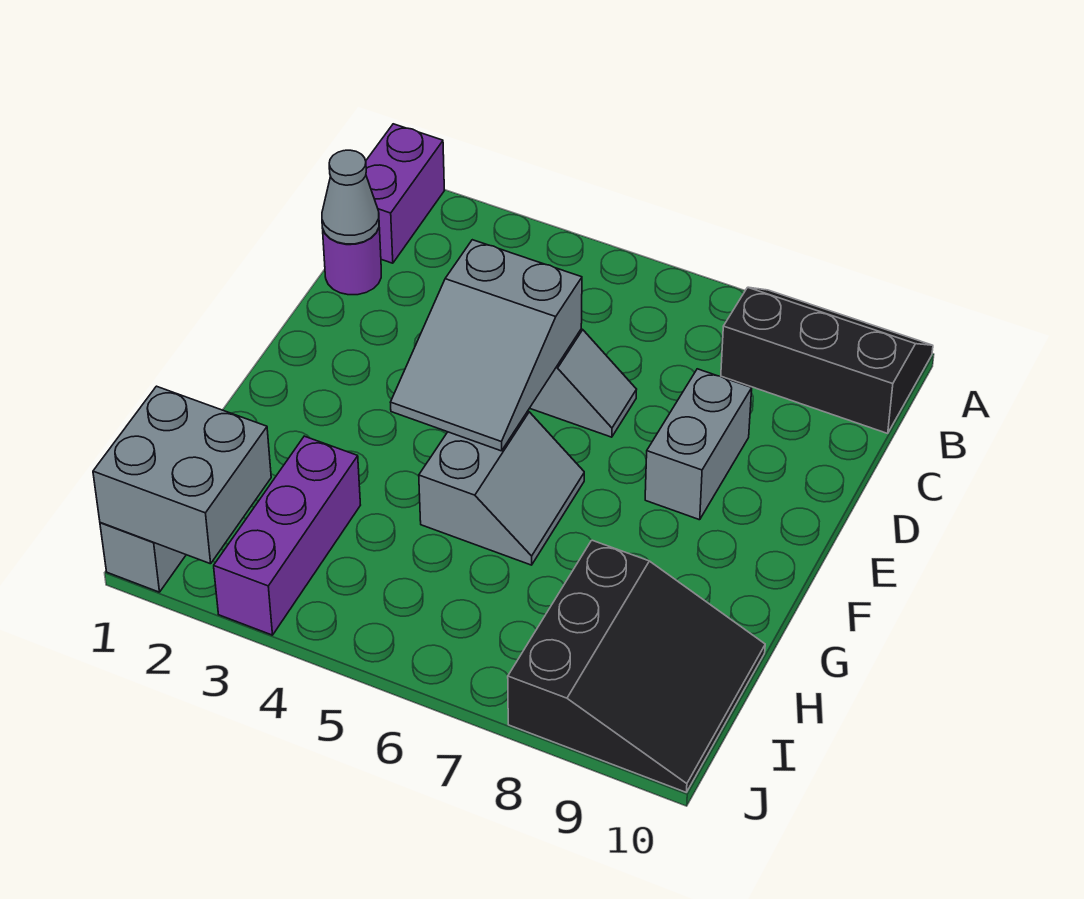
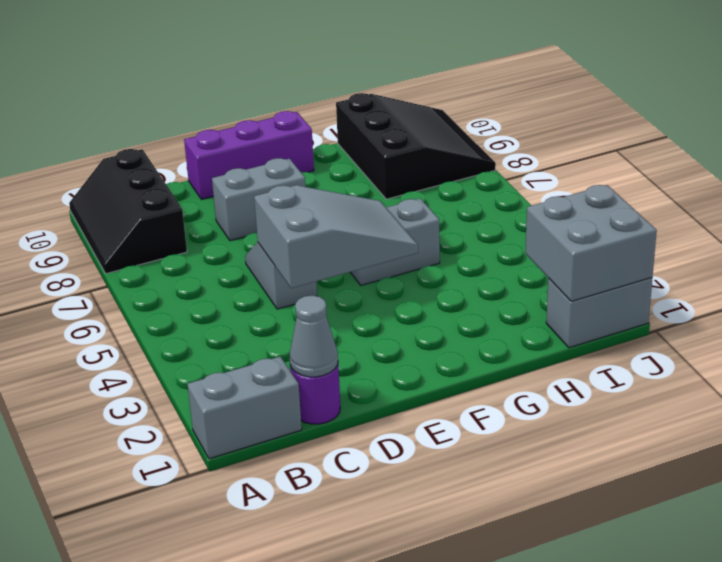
purple brick A1:B1 level 1 -> grey brick A1:B1 level 1
purple brick H3:J3 level 1 -> purple brick D10:F10 level 1
black slope H8:J10 level 1 top 8 -> black slope H8:J10 level 1 top H

